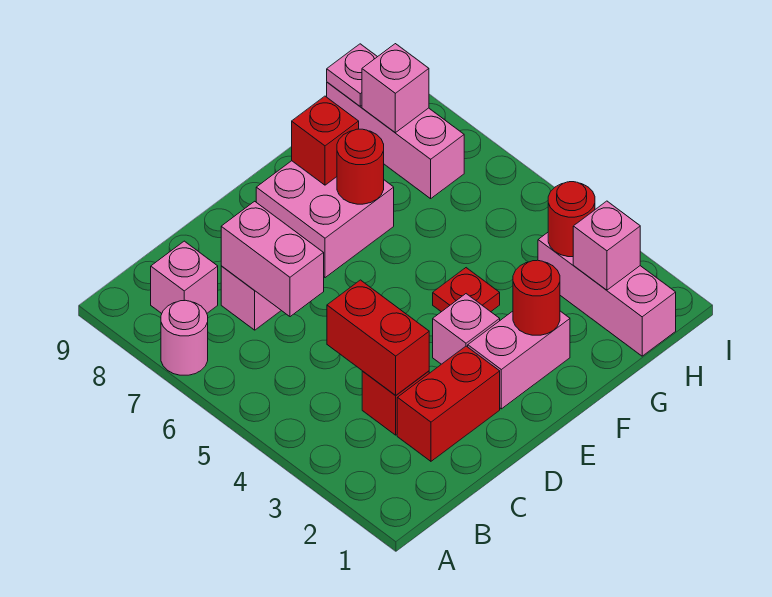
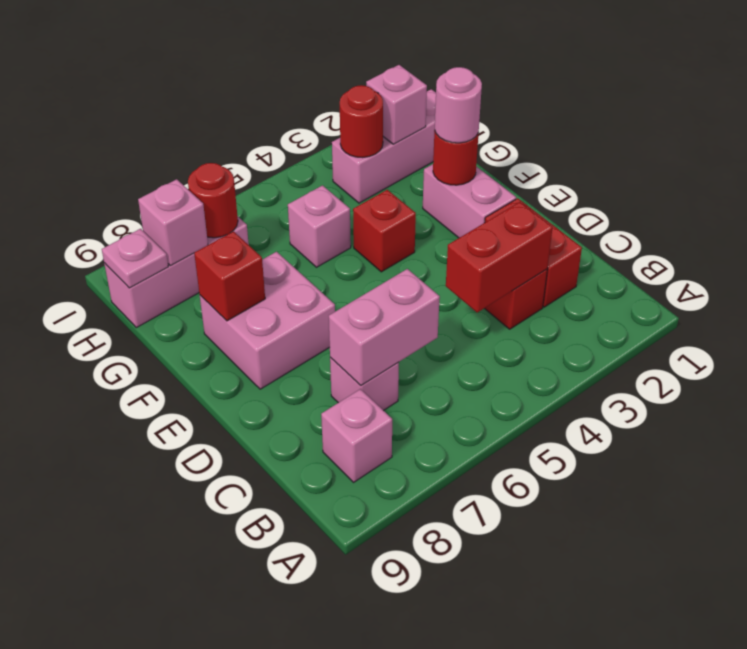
pink round brick A7 level 1 -> pink round brick F2 level 3
pink brick E3 level 1 -> pink brick G5 level 1
red plate F4 level 1 -> red brick F4 level 1
red round brick F7 level 2 -> red round brick H7 level 2

